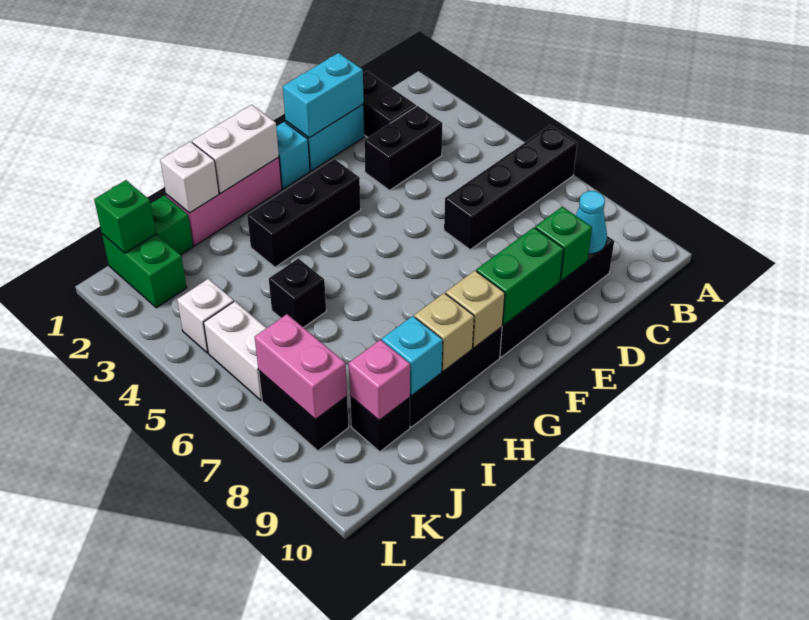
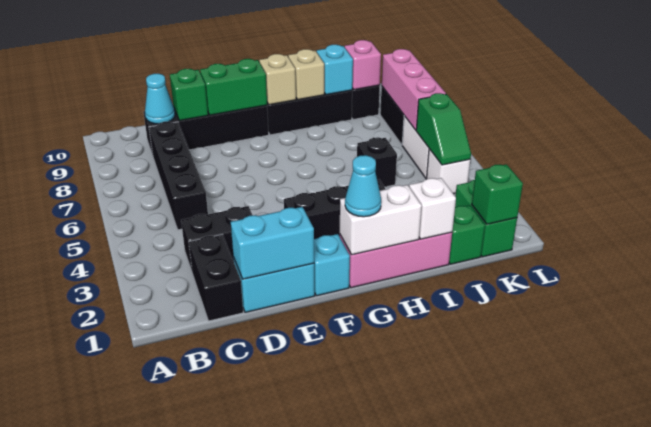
black brick A6:D6 level 1 -> black brick C5:C8 level 1
none -> cyan cone G1 level 3
none -> green slope K4:K5 level 2 top 5
pink brick K7:K8 level 2 -> pink brick K6:K8 level 2

